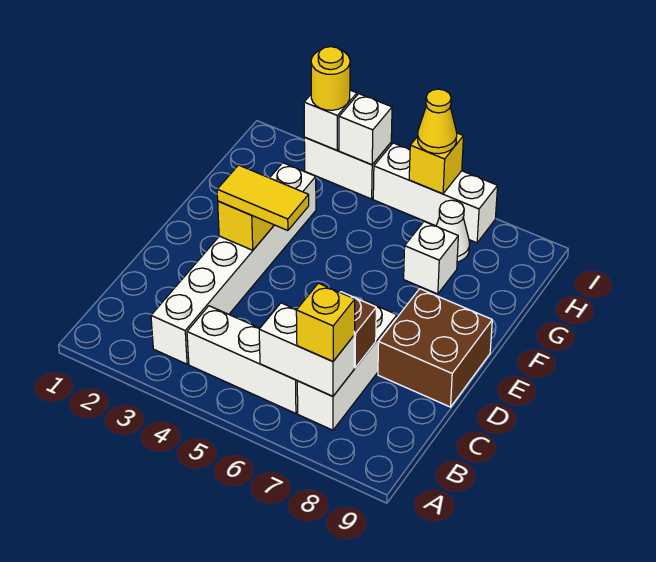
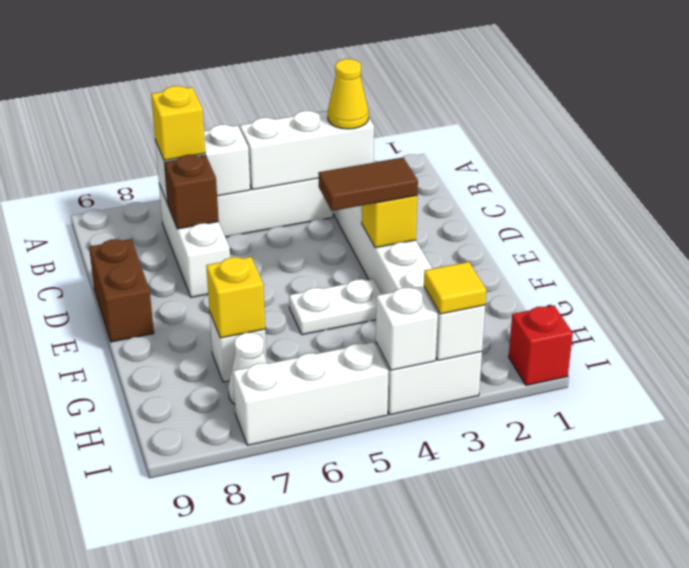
none -> white brick B3:B5 level 2
brown brick D8:E9 level 1 -> brown brick D9:E9 level 1
yellow tile E3:E4 level 3 -> brown tile E3:E4 level 3
none -> white plate F4:F5 level 1
none -> red brick I1 level 1
yellow round brick I3 level 3 -> yellow tile I3 level 3
yellow brick I6 level 2 -> yellow brick G7 level 2
yellow cone I6 level 3 -> yellow cone B3 level 3

